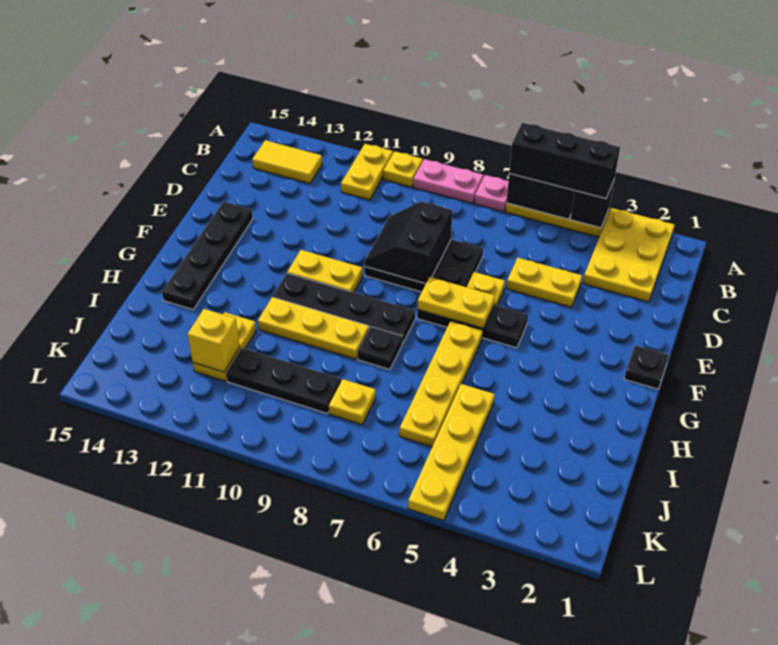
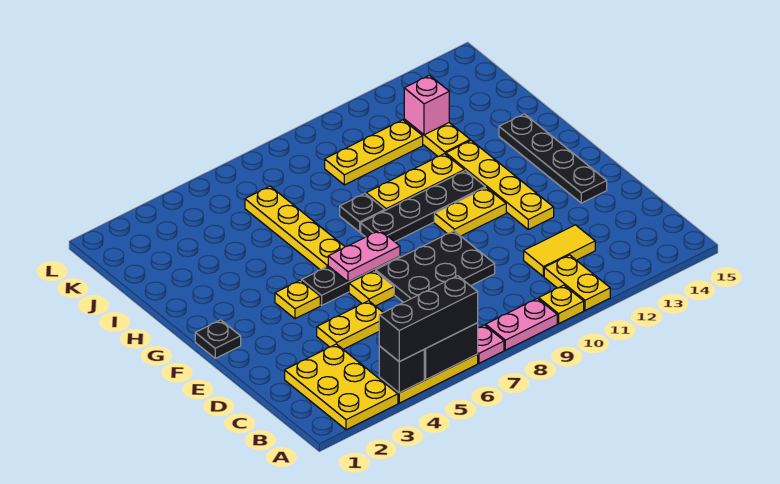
yellow tile B13:B14 level 1 -> yellow tile C11:C12 level 1
black slope D8:E9 level 2 top 8 -> none
yellow plate F6:F7 level 2 -> pink plate F6:F7 level 2
yellow plate I5:L5 level 1 -> yellow plate E12:H12 level 1
yellow plate J8 level 1 -> yellow plate F4 level 1
black plate J9:J11 level 1 -> yellow plate J9:J11 level 1
yellow brick J12 level 2 -> pink brick J12 level 2

